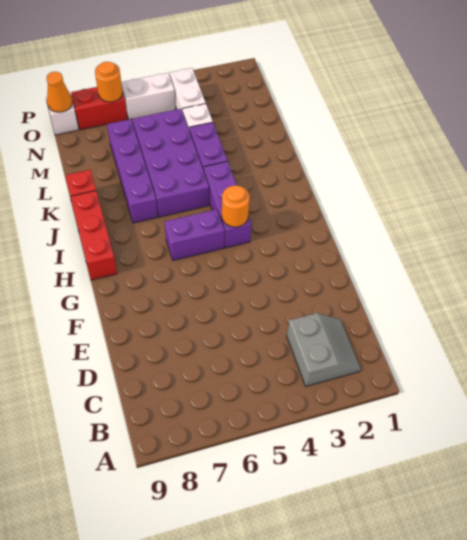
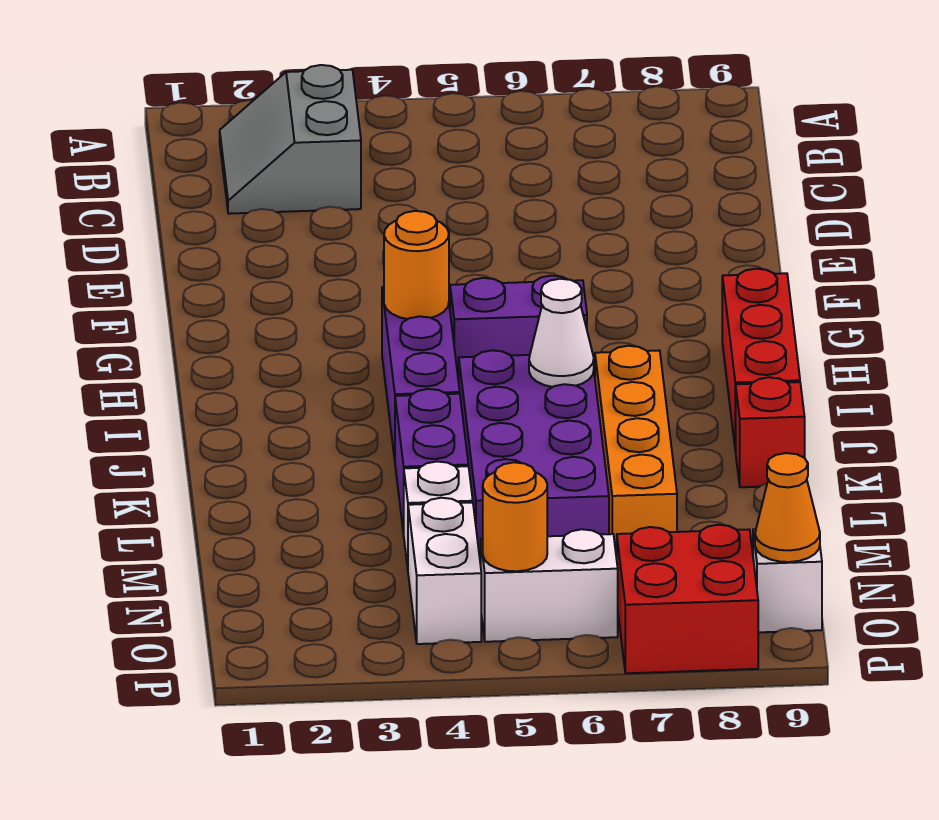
none -> white cone J6 level 2
purple brick J7:M7 level 1 -> orange brick J7:M7 level 1
red brick O7:O8 level 1 -> red brick O7:P8 level 1
orange round brick O7 level 2 -> orange round brick O5 level 2

